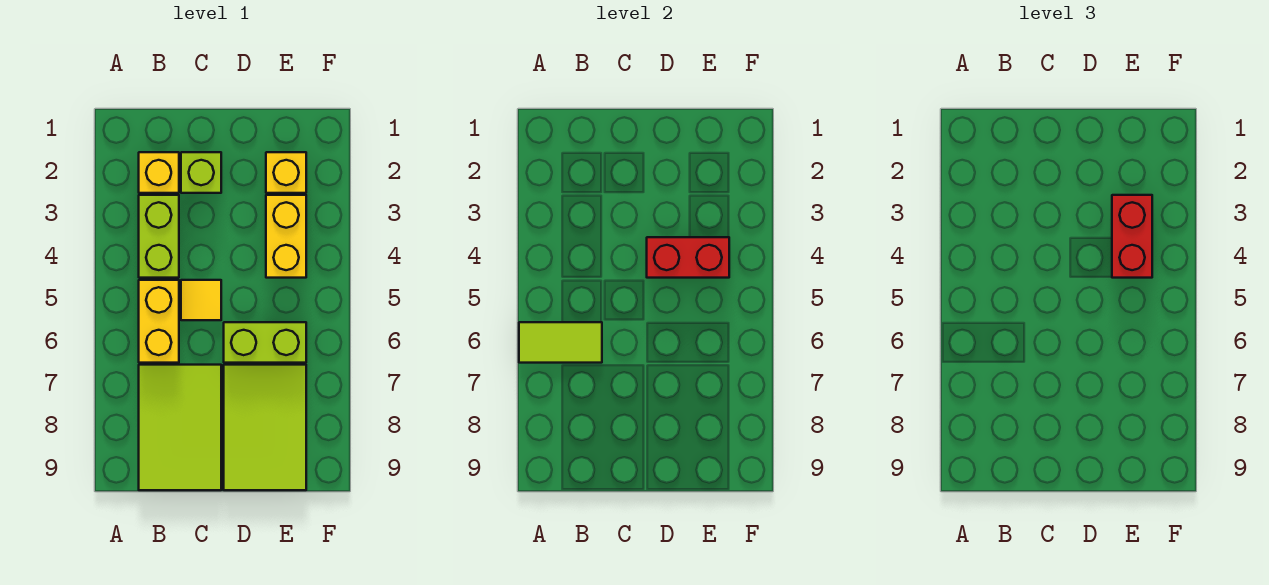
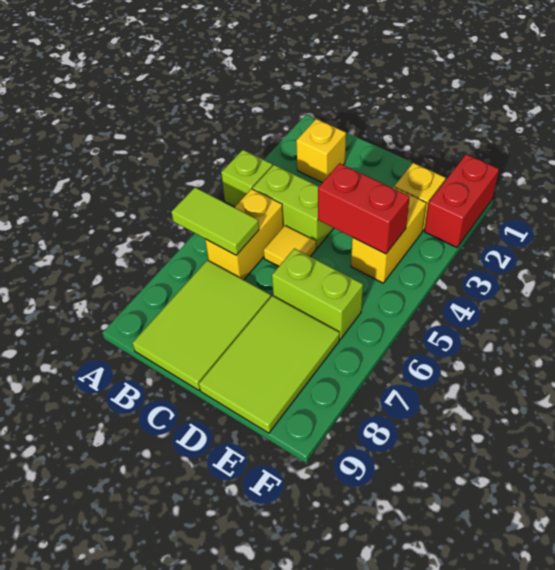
lime brick B3:B4 level 1 -> lime brick B4:C4 level 1
lime brick C2 level 1 -> lime brick A4 level 1
red brick E3:E4 level 3 -> red brick F1:F2 level 1

